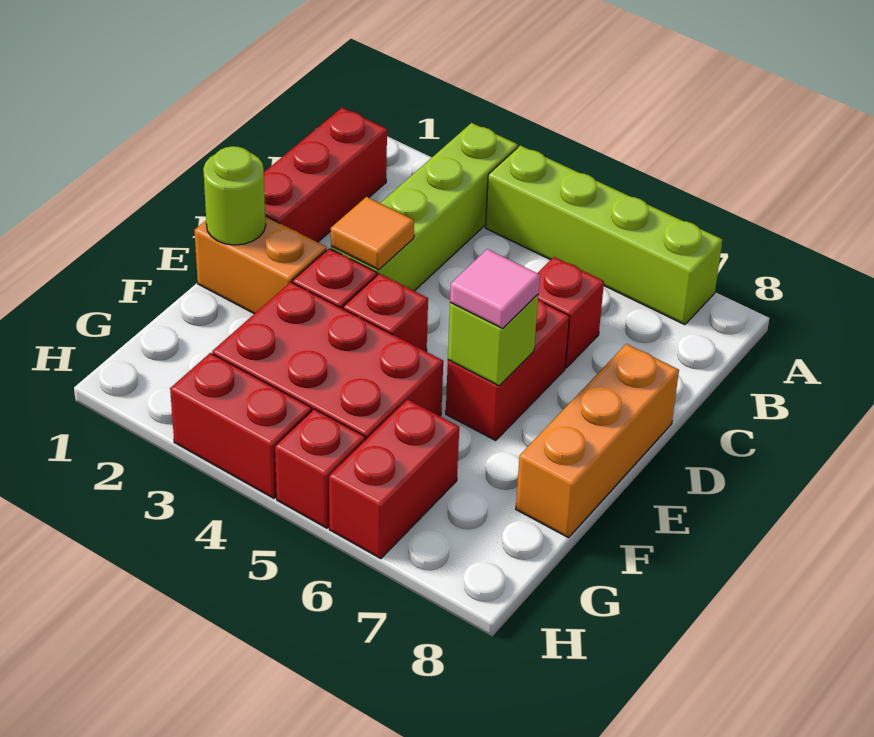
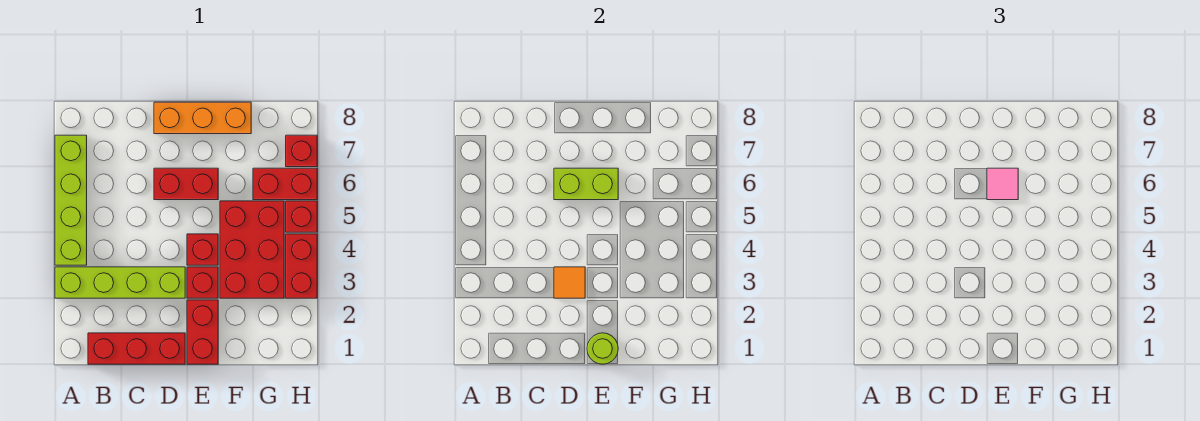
red brick C6 level 1 -> red brick H7 level 1
orange brick E1:E2 level 1 -> red brick E1:E2 level 1
lime brick E6 level 2 -> lime brick D6:E6 level 2

